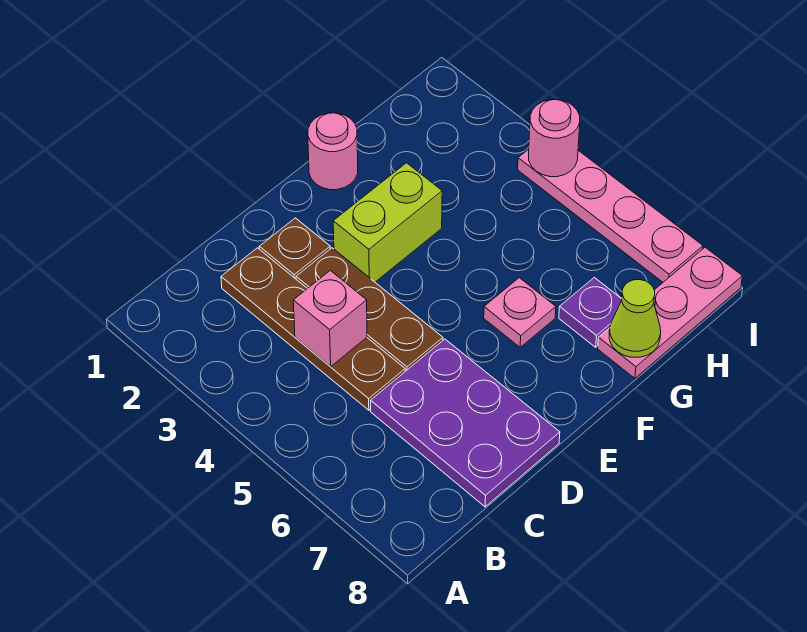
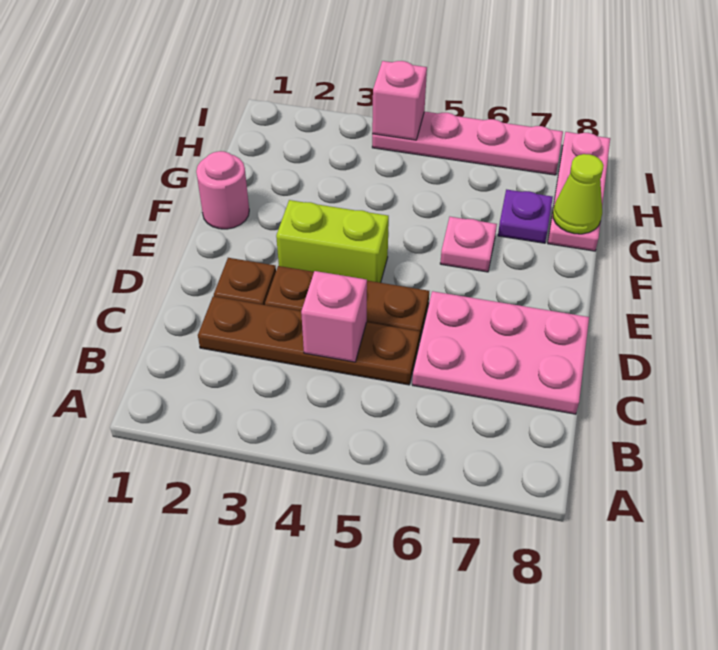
purple plate C6:D8 level 1 -> pink plate C6:D8 level 1
lime brick E3:F3 level 1 -> lime brick E3:E4 level 1
pink round brick I4 level 2 -> pink brick I4 level 2

